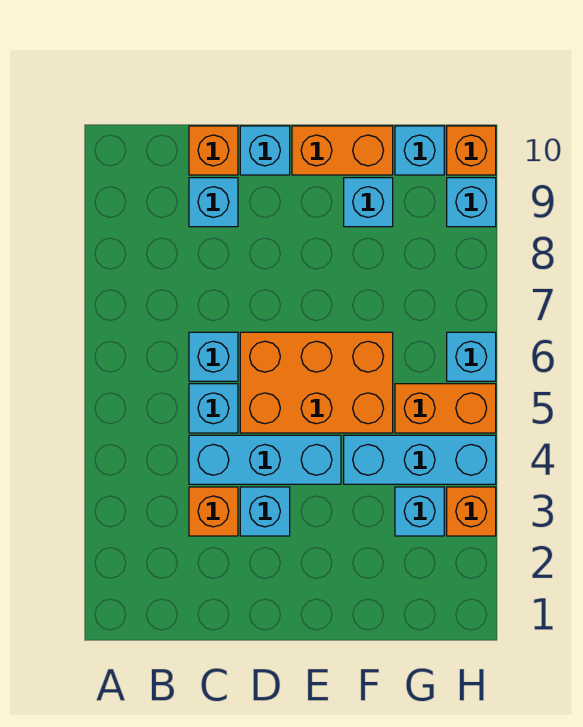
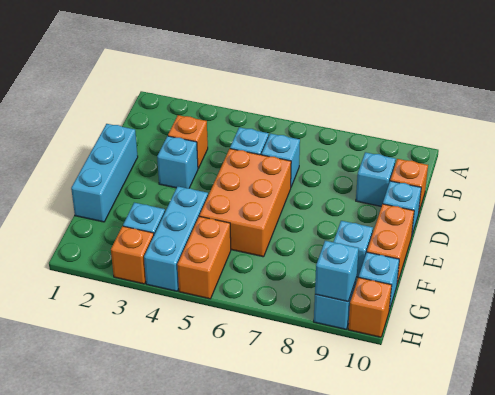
cyan brick C4:E4 level 1 -> cyan brick D1:F1 level 1
cyan brick H6 level 1 -> cyan brick H9 level 2

